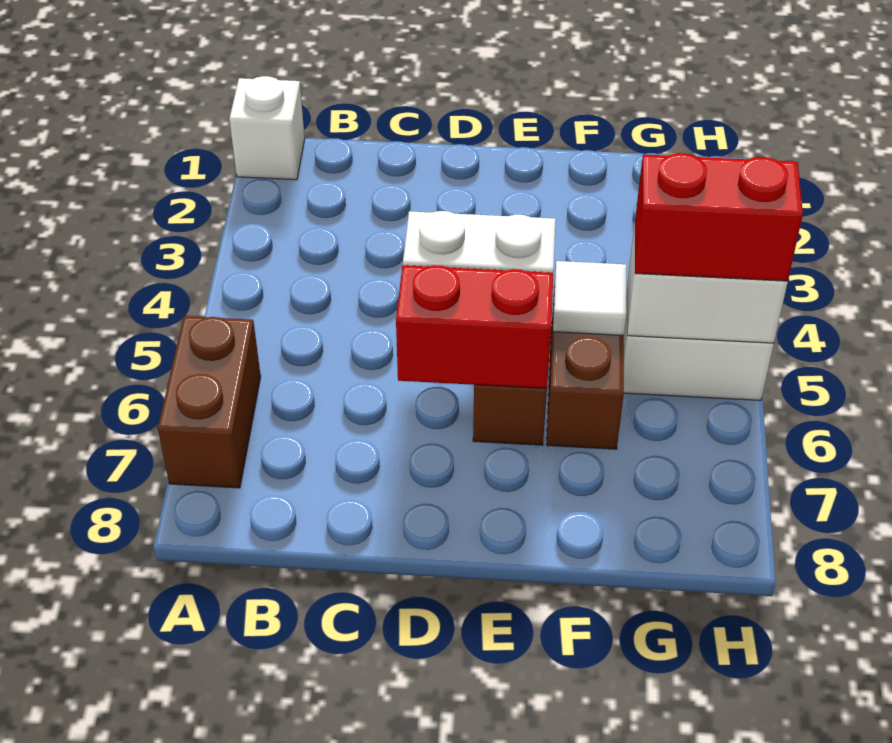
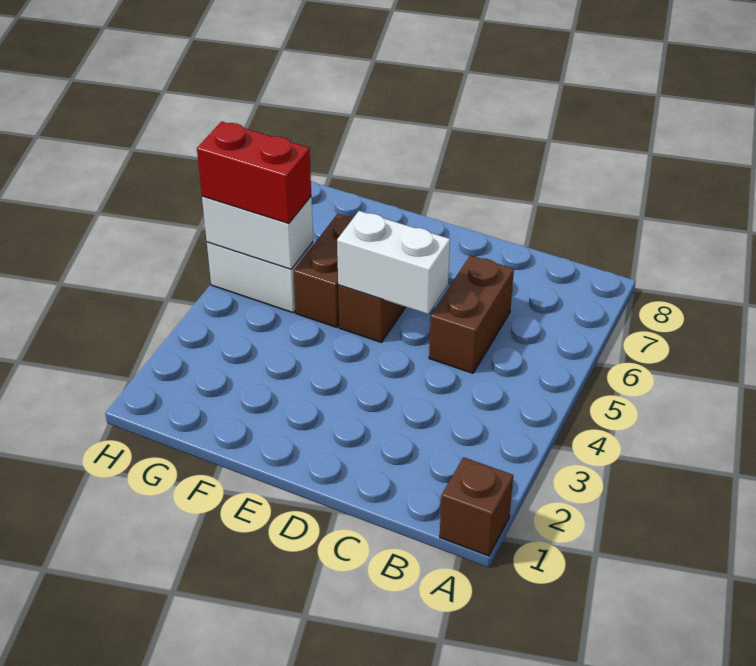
white brick A1 level 1 -> brown brick A1 level 1
brown brick A6:A7 level 1 -> brown brick C5:C6 level 1
red brick D6:E6 level 2 -> none
white tile F5 level 2 -> none

